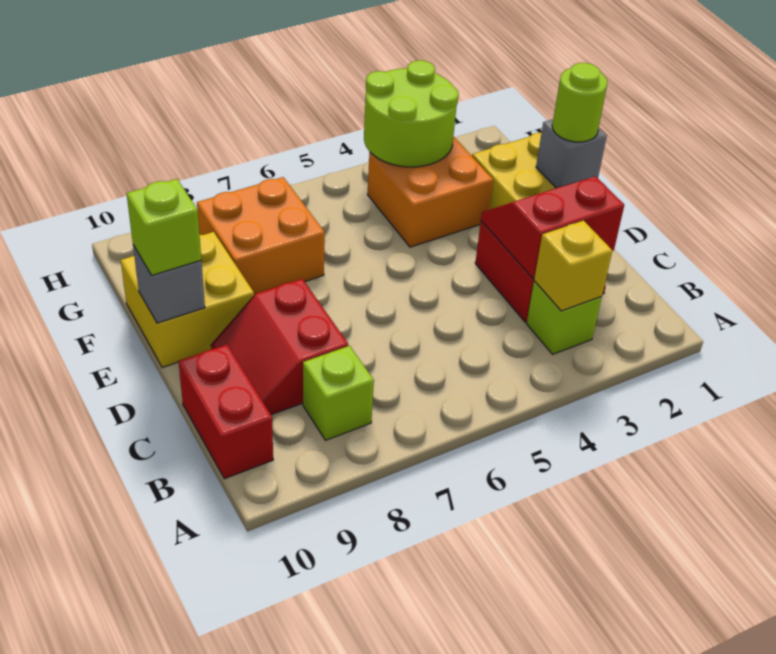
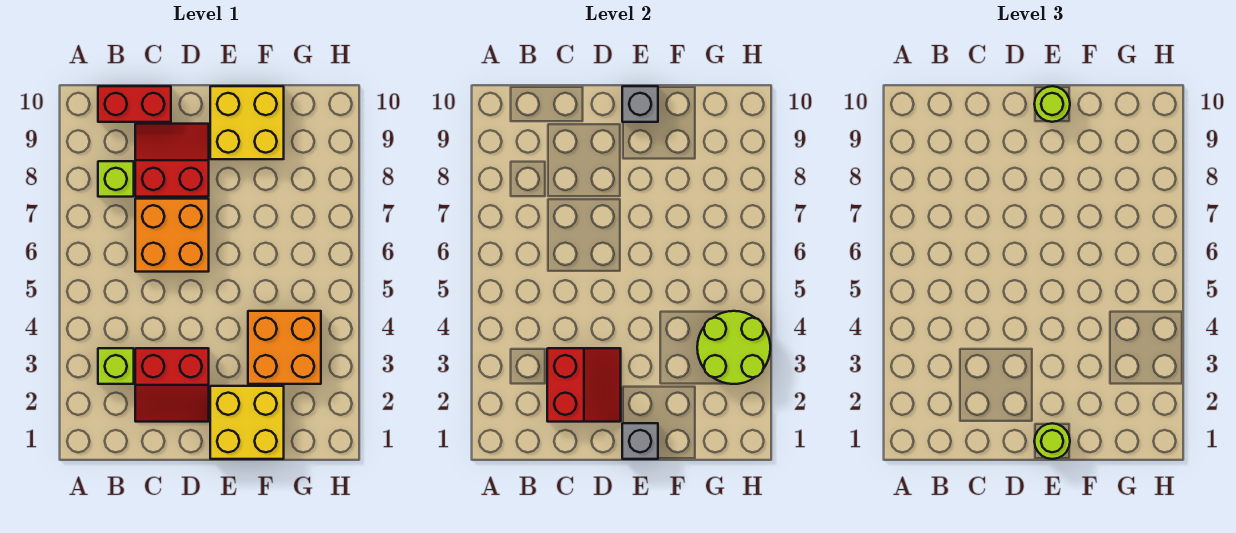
yellow brick B3 level 2 -> none
lime brick E10 level 3 -> lime round brick E10 level 3
orange brick F7:G8 level 1 -> orange brick C6:D7 level 1

